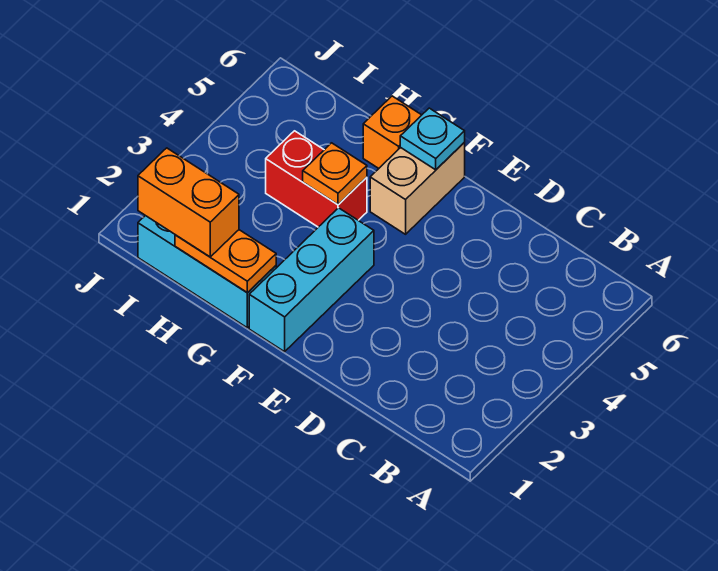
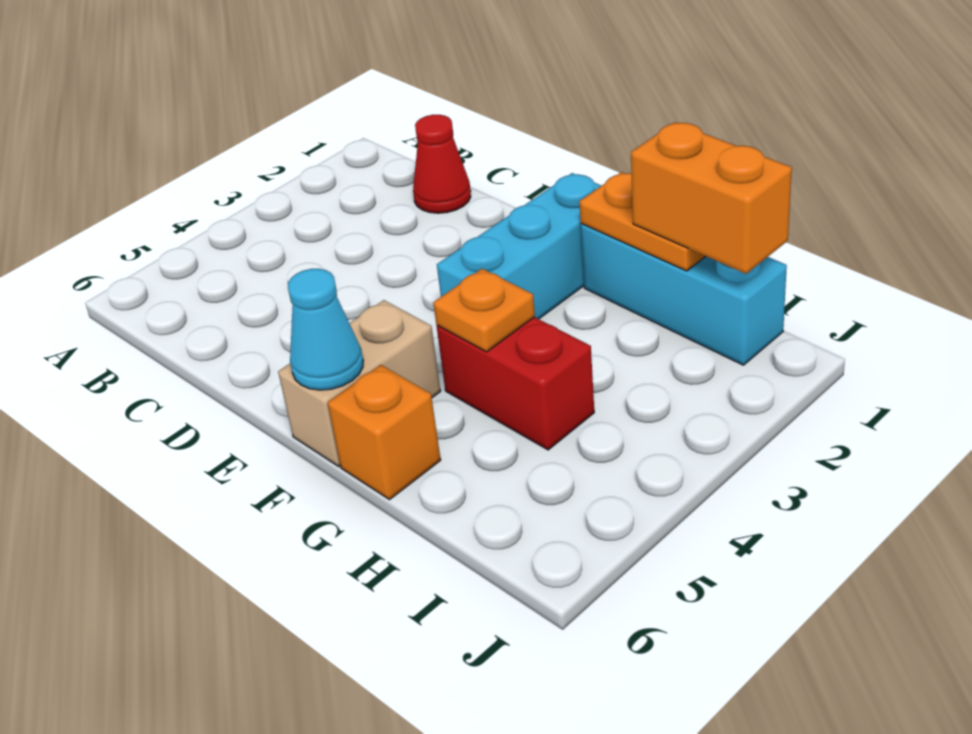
none -> red cone C1 level 1
cyan plate F6 level 2 -> cyan cone F6 level 2

